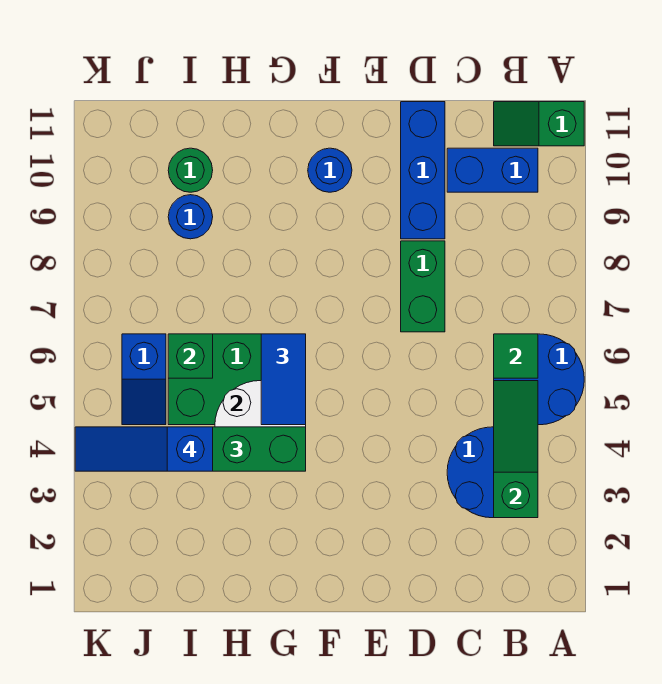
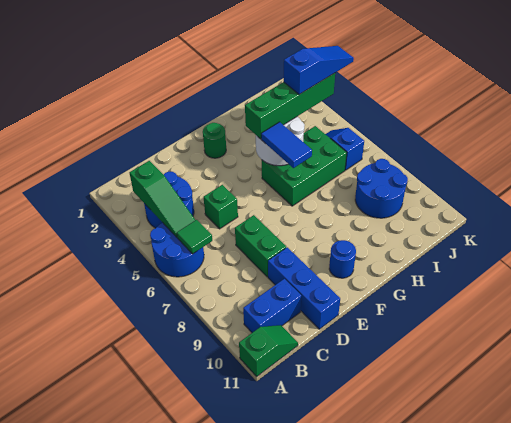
green brick I6 level 2 -> green brick D5 level 1
blue round brick I9 level 1 -> blue round brick I8:J9 level 1
green round brick I10 level 1 -> green round brick F2 level 1

